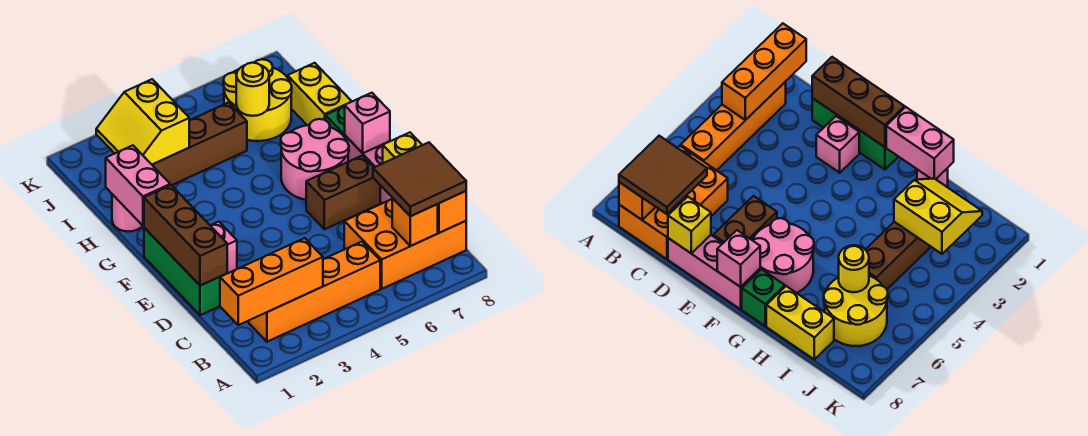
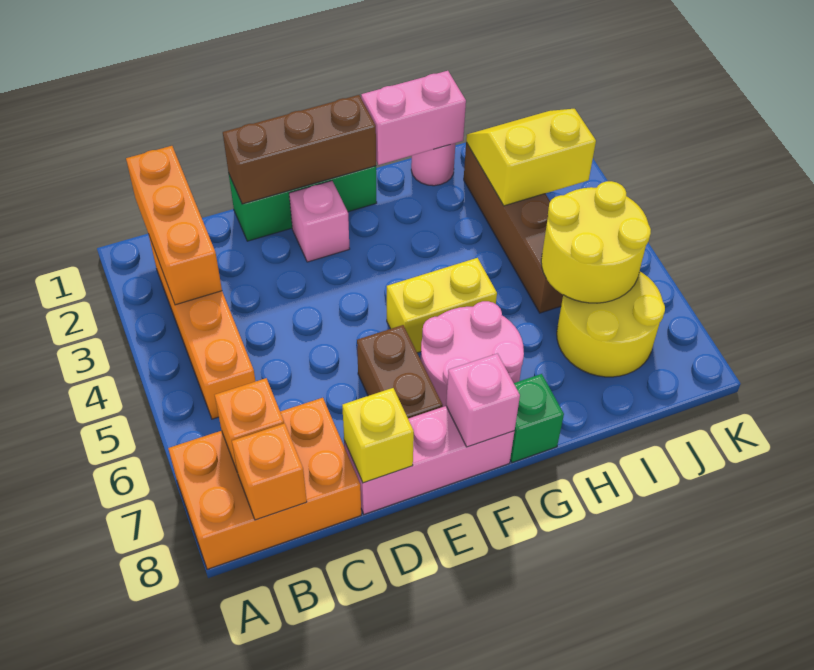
orange brick B6:C8 level 1 -> orange brick A7:C8 level 1
brown tile B7:C8 level 3 -> none
yellow brick H8:I8 level 1 -> yellow brick F5:G5 level 1
yellow round brick I6 level 2 -> yellow round brick I5:J6 level 2

